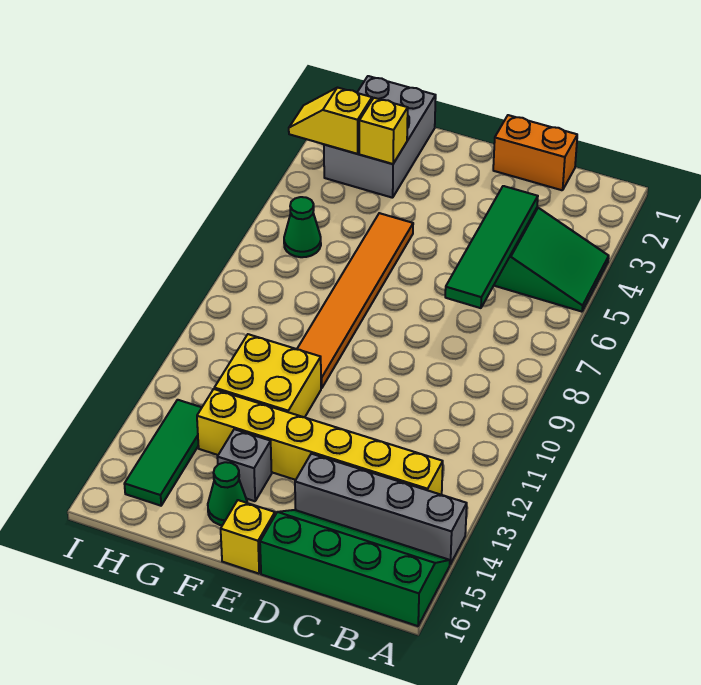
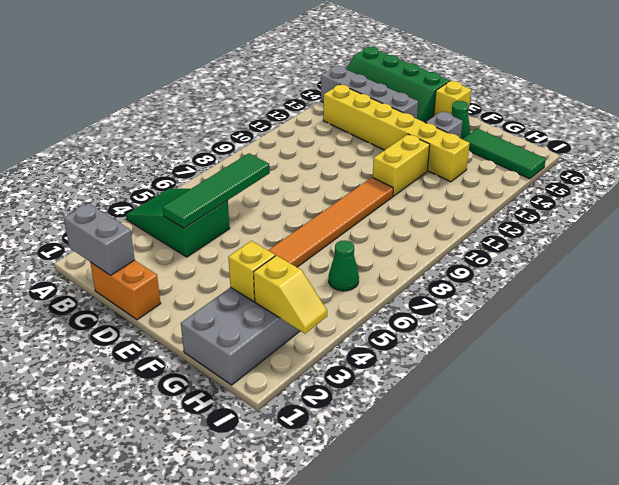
none -> grey brick B1:C1 level 2
yellow brick F11:G12 level 1 -> yellow brick F11:F12 level 1
green tile H13:H15 level 1 -> green tile G15:I15 level 1

